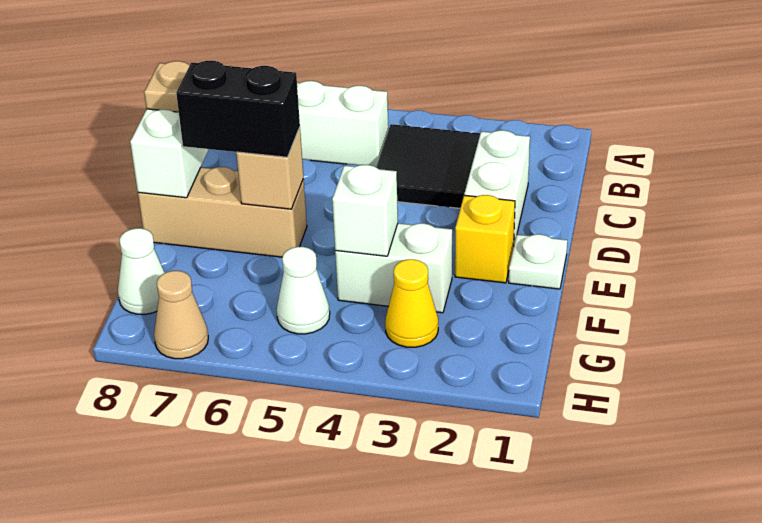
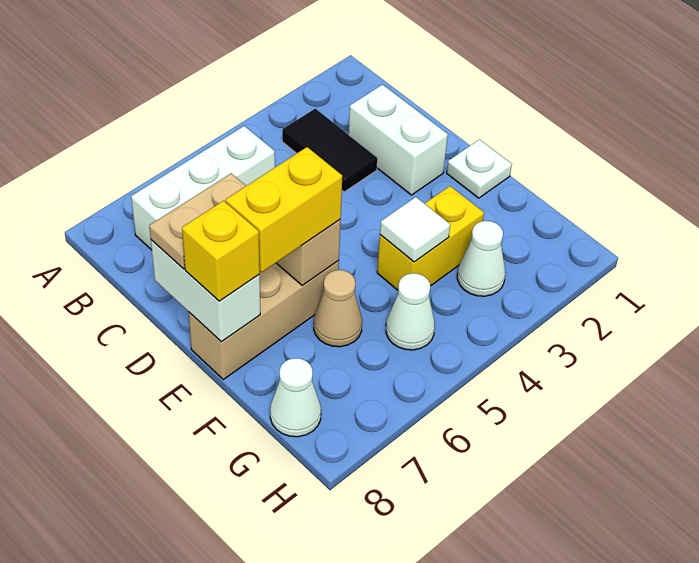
black tile B3:C4 level 1 -> black tile B3:C3 level 1
yellow brick E2 level 1 -> yellow brick E8 level 3
black brick E6:E7 level 3 -> yellow brick E6:E7 level 3
white brick F3:F4 level 1 -> yellow brick F3:F4 level 1
white brick F4 level 2 -> white tile F4 level 2
yellow cone G3 level 1 -> white cone G3 level 1
tan cone H7 level 1 -> tan cone F6 level 1

